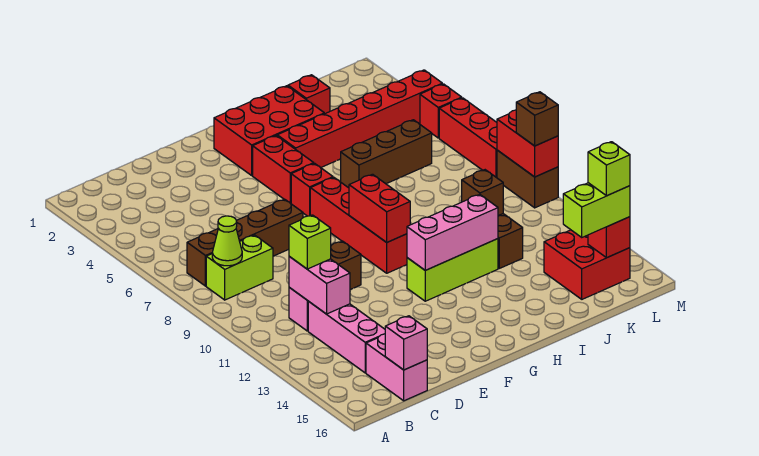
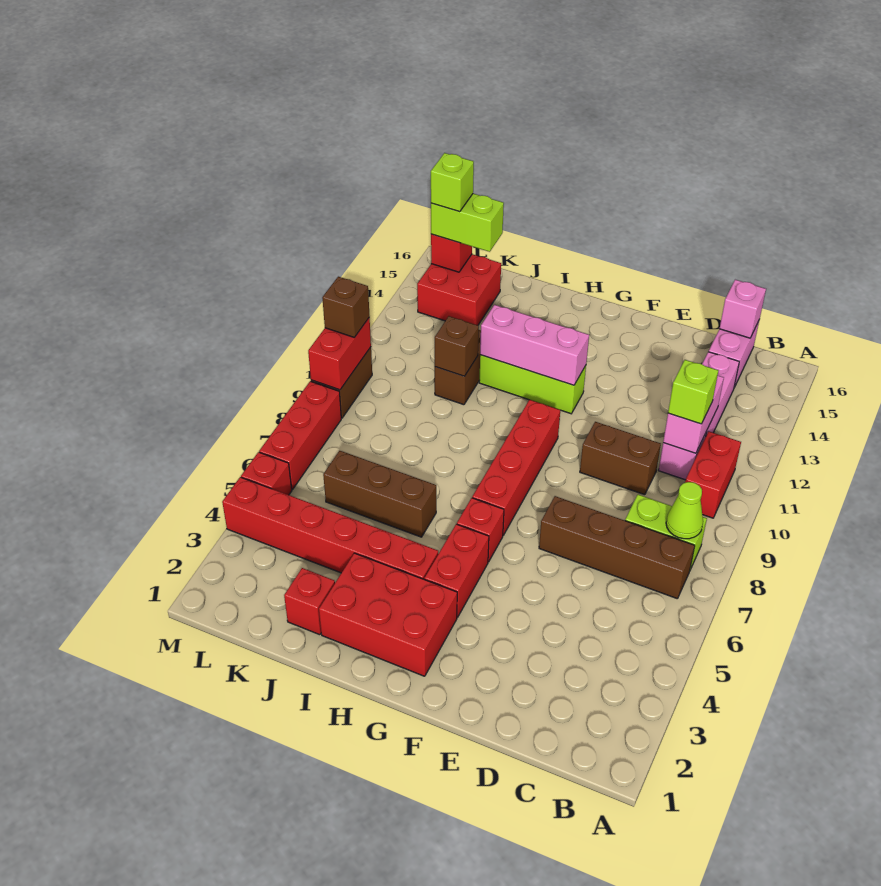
red brick G9:G10 level 2 -> red brick B10:B11 level 1

